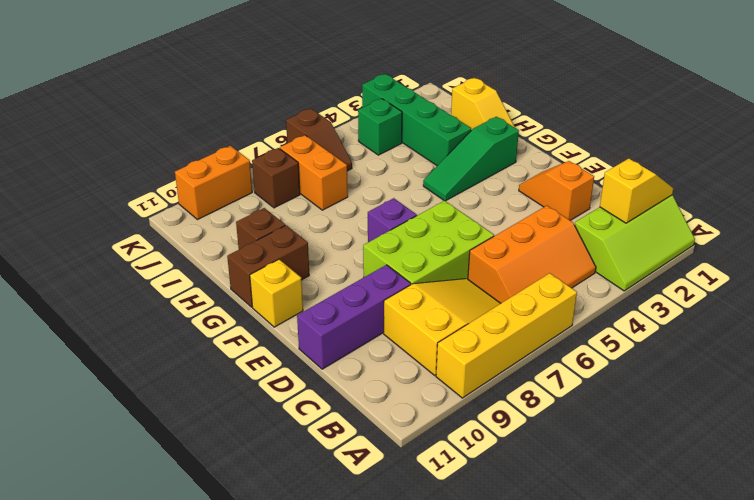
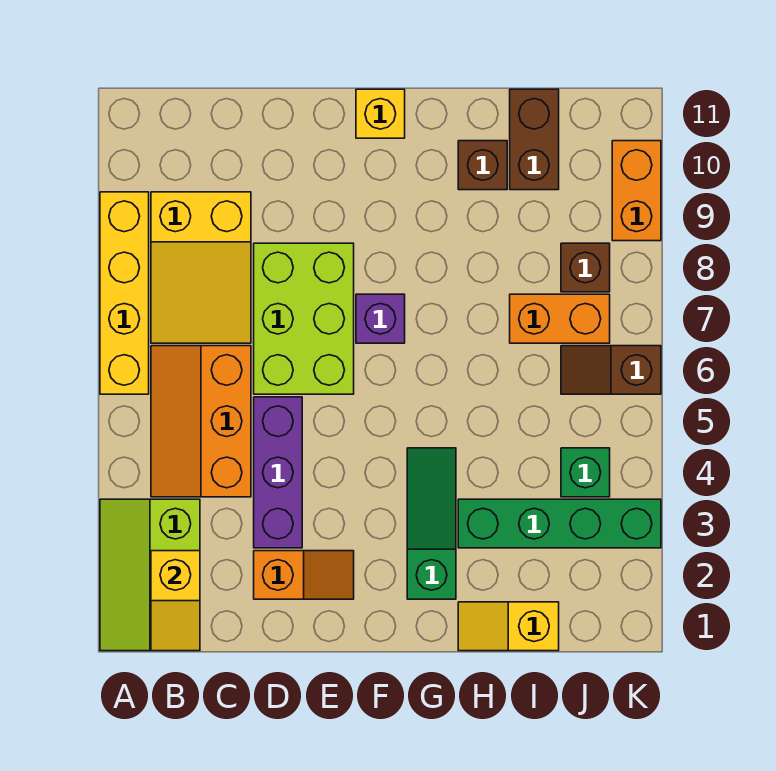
purple brick D9:D11 level 1 -> purple brick D3:D5 level 1
brown brick G10:G11 level 1 -> brown brick I10:I11 level 1

